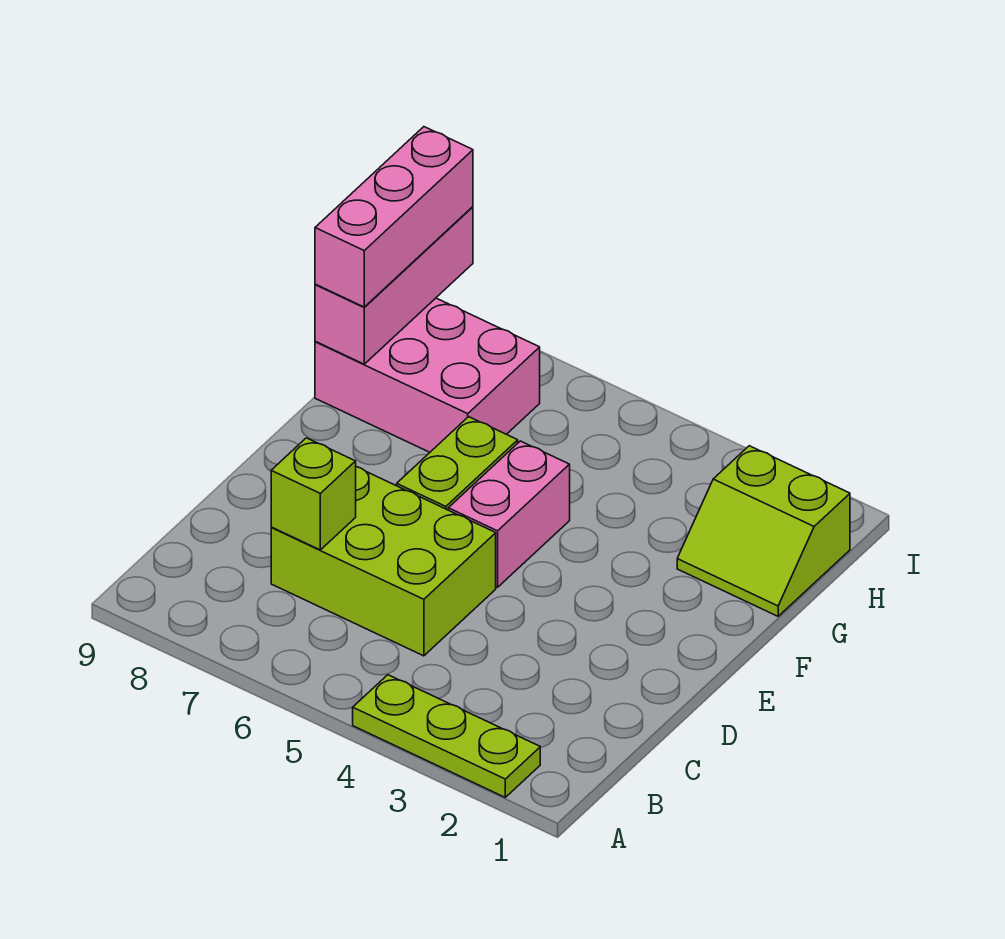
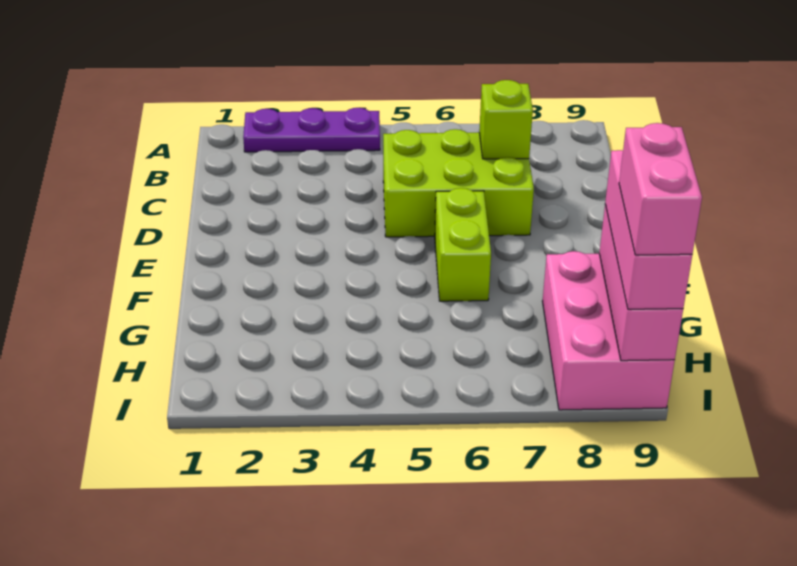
lime plate A2:A4 level 1 -> purple plate A2:A4 level 1
pink brick E5:F5 level 1 -> pink brick H9:I9 level 4
lime slope G1:H2 level 1 top H -> none
pink brick G7:H9 level 1 -> pink brick G8:I9 level 1

